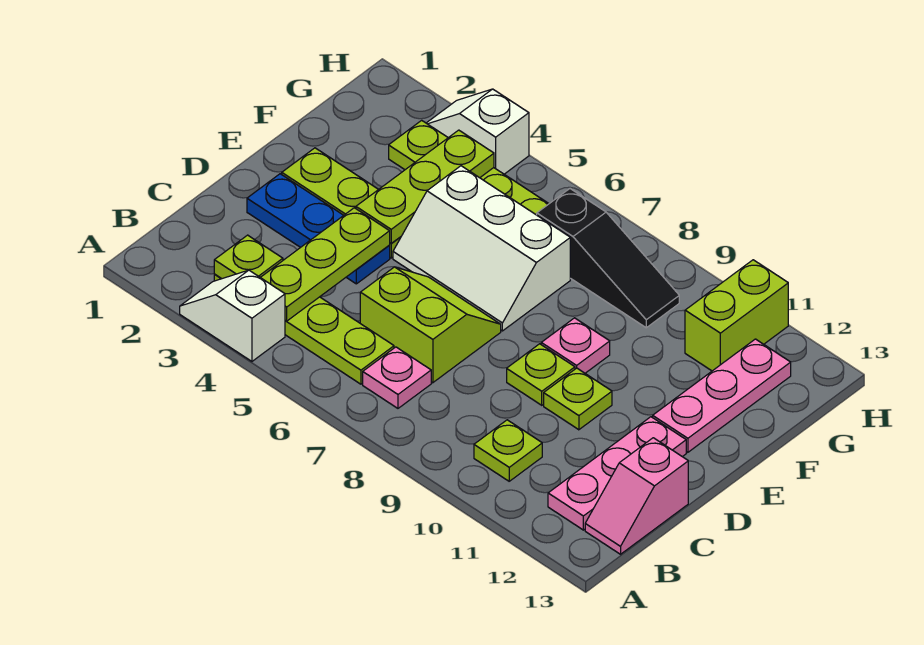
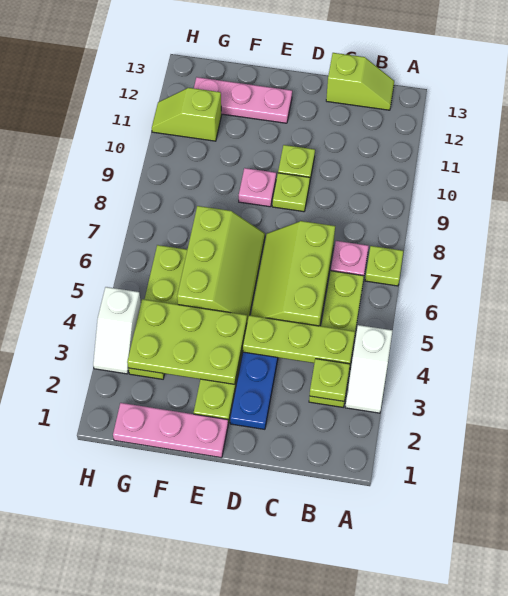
lime plate B10 level 1 -> lime plate A7 level 1
pink plate B12:D12 level 1 -> pink plate E1:G1 level 1
pink slope B13:C13 level 1 top C -> lime slope B13:C13 level 1 top C
lime slope C6:D7 level 1 top C -> lime slope C5:D7 level 1 top C
lime plate E4:G4 level 2 -> lime plate E3:G4 level 2
white slope E5:F7 level 1 top F -> lime slope E5:F7 level 1 top F
black slope G7:G9 level 1 top 7 -> none
lime brick G11:H11 level 1 -> lime slope G11:H11 level 1 top G

